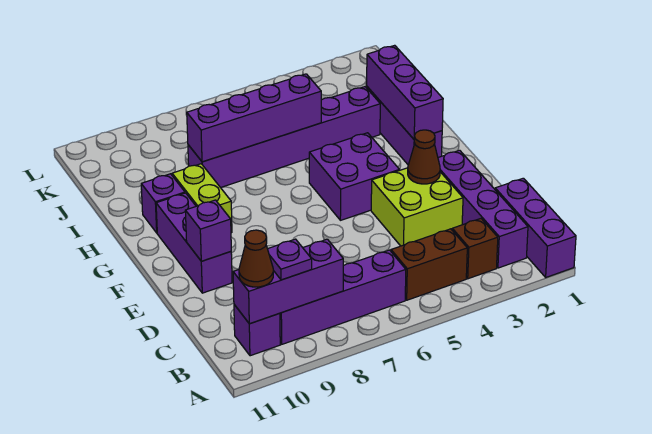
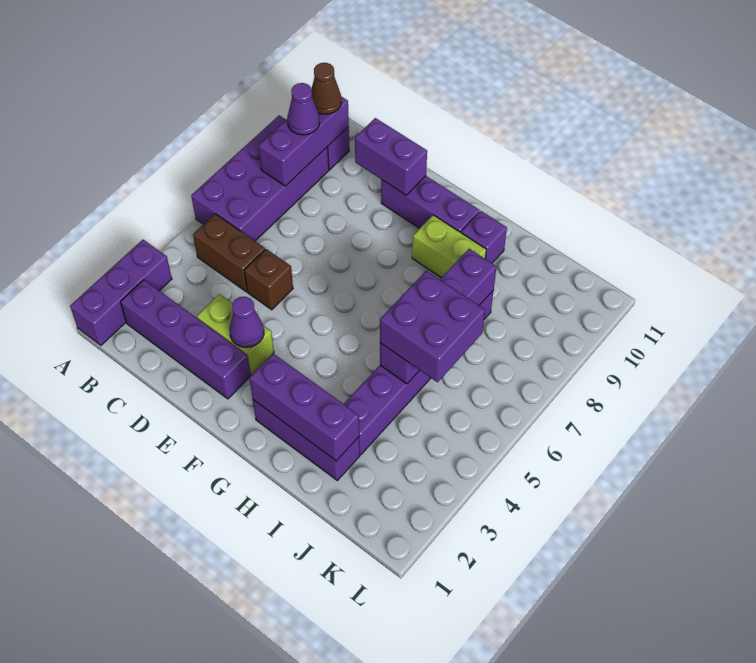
purple brick A1:C1 level 1 -> purple brick A1:A3 level 1
brown brick B3 level 1 -> brown brick D5 level 1
brown brick B4:B5 level 1 -> brown brick B5:C5 level 1
purple brick B6:B9 level 1 -> purple brick A6:B9 level 1
purple plate B9 level 3 -> purple cone B9 level 3
lime brick D3:E4 level 1 -> lime brick D3:E3 level 1
brown cone E3 level 2 -> purple cone E3 level 2
purple brick E10 level 2 -> purple brick D10:E10 level 2
purple brick F4:G5 level 1 -> purple brick I5:J6 level 3

